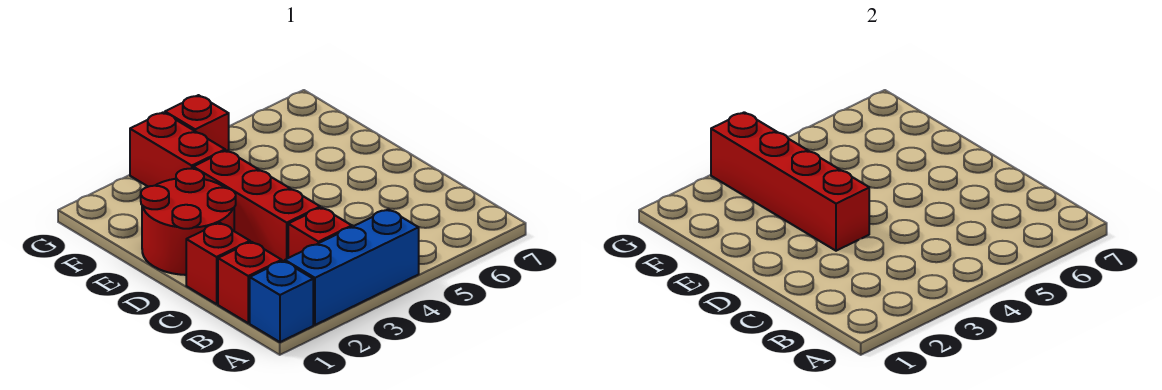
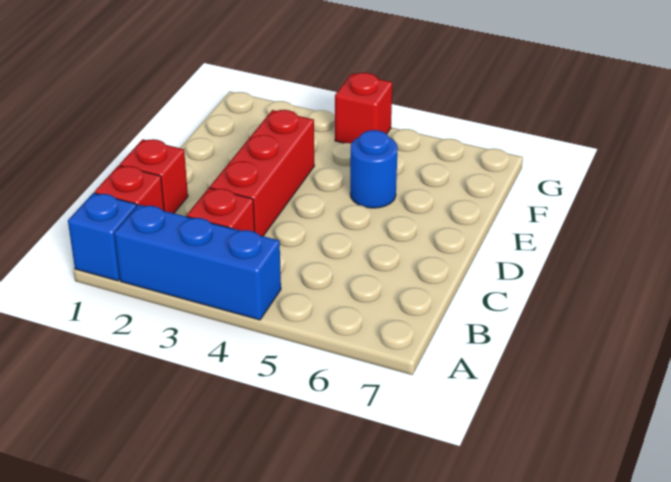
red round brick D1:E2 level 1 -> none
red brick D3:G3 level 2 -> none
none -> blue round brick E5 level 1
red brick F3:G3 level 1 -> none

